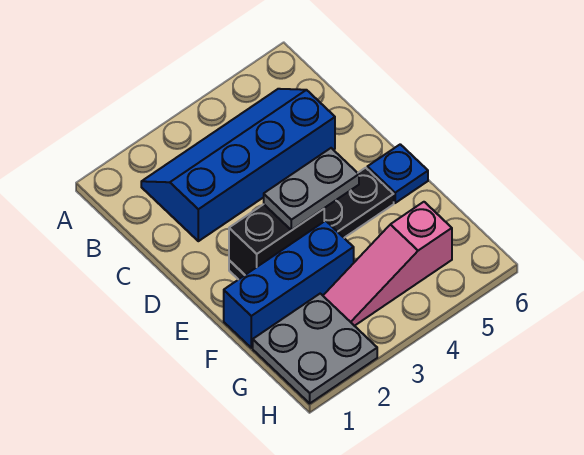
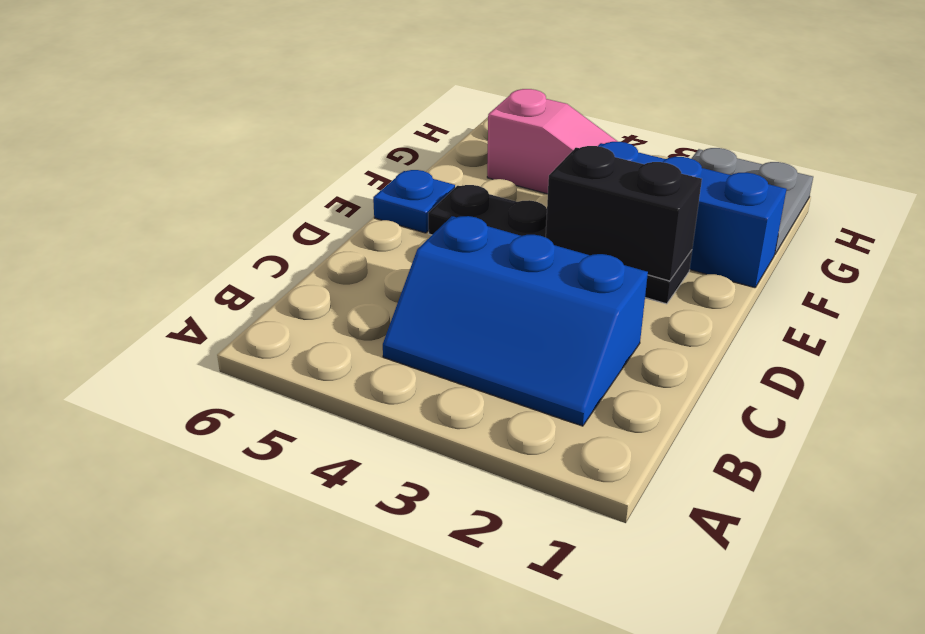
blue slope B2:C5 level 1 top C -> blue slope B2:C4 level 1 top C
grey plate E3:E4 level 3 -> none

